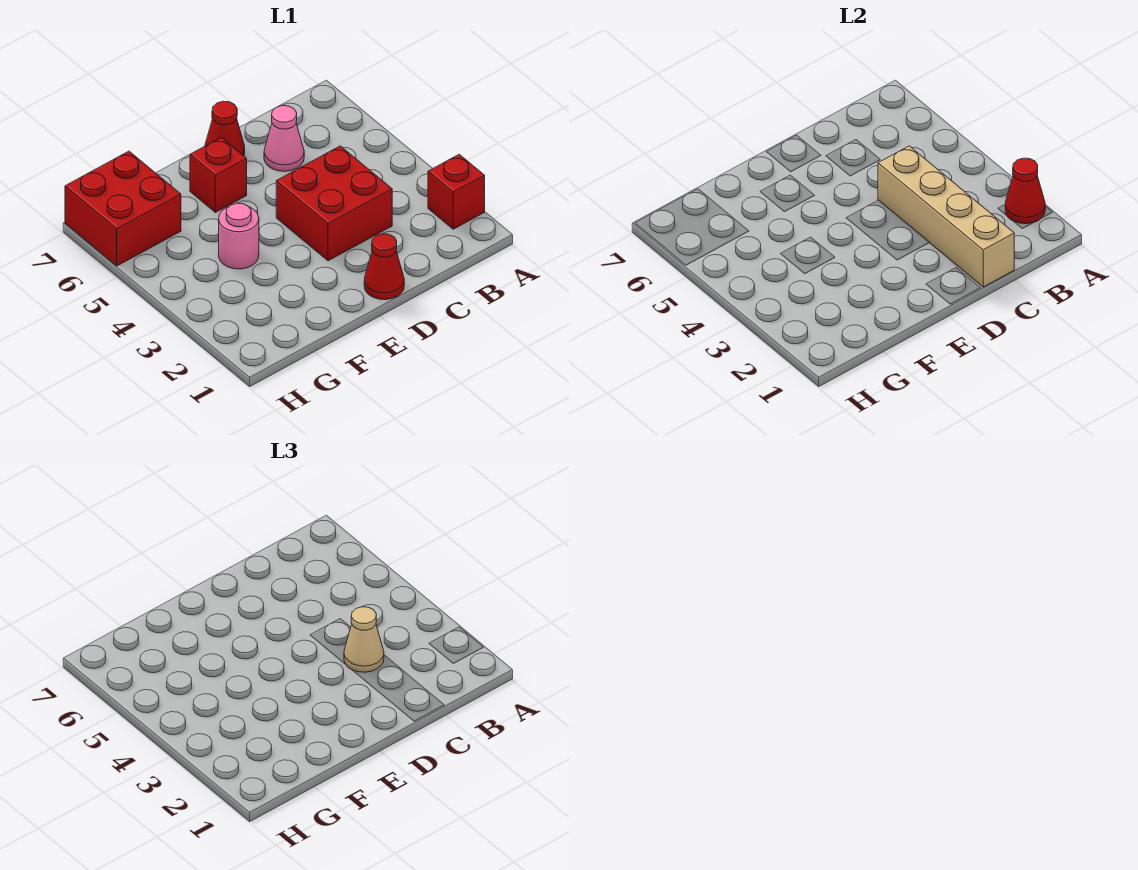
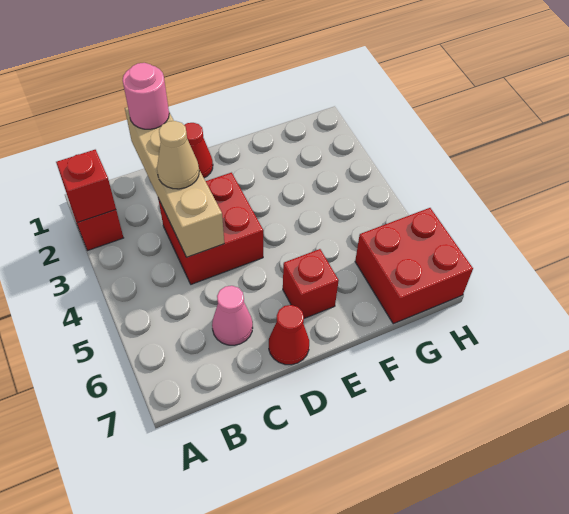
red cone A2 level 2 -> red brick A2 level 2
pink round brick F4 level 1 -> pink round brick C1 level 3

